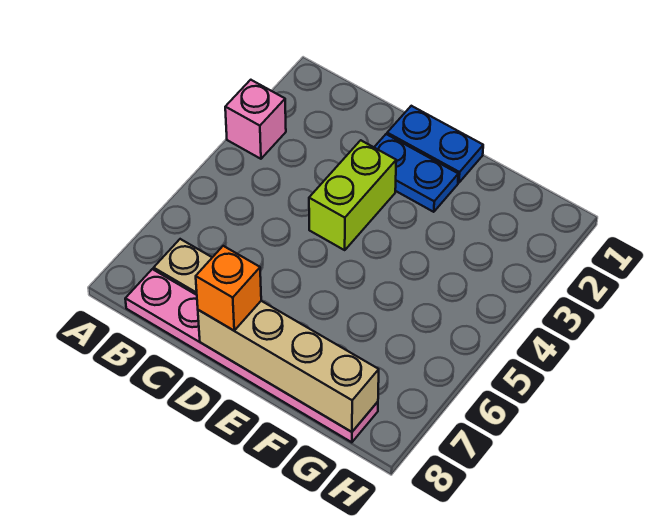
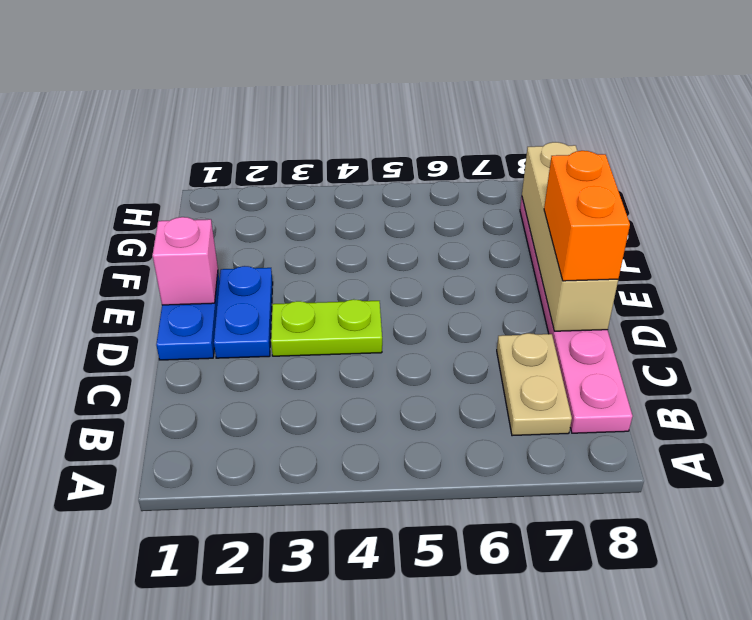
pink brick A3 level 1 -> pink brick E1 level 2
lime brick D3:D4 level 1 -> lime plate D3:D4 level 1
orange brick D8 level 3 -> orange brick D8:E8 level 3

